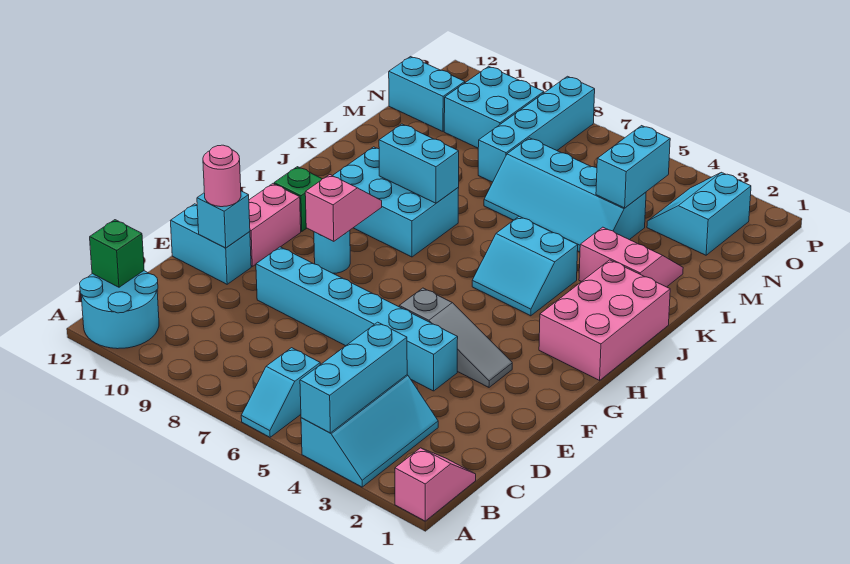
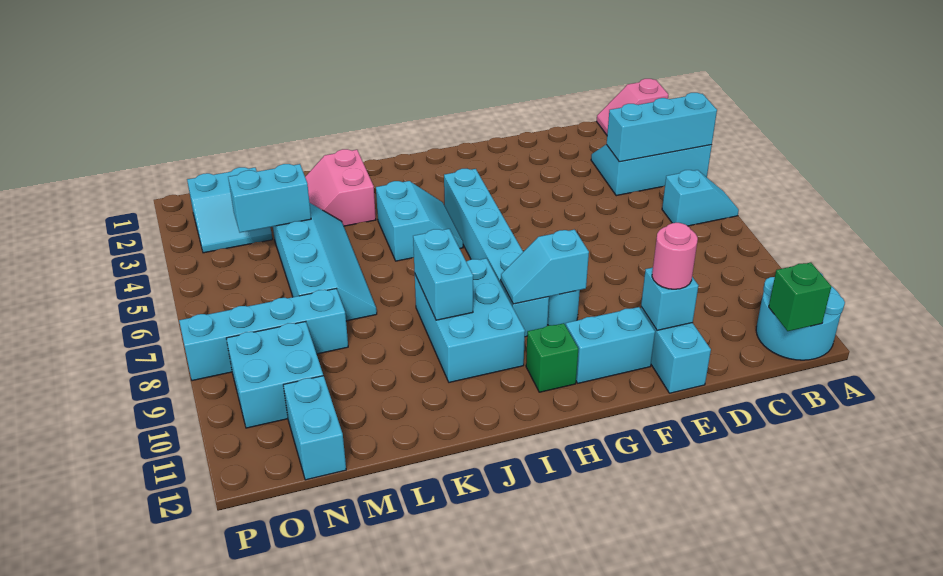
cyan brick E4:E9 level 1 -> cyan brick H4:H9 level 1
grey slope F3:F5 level 1 top 5 -> none
pink brick F11:G11 level 1 -> cyan brick F11:G11 level 1
pink slope G9:H9 level 2 top G -> cyan slope G9:H9 level 2 top G
pink brick H1:J2 level 1 -> none

